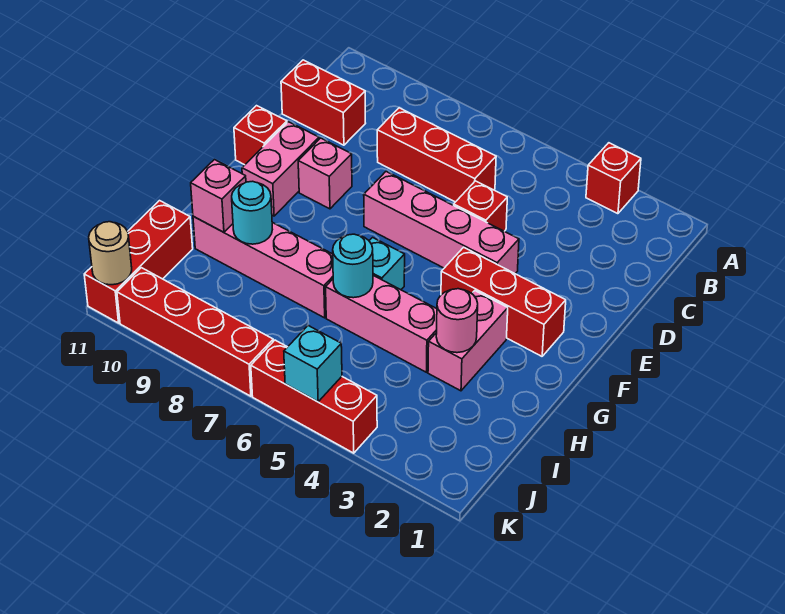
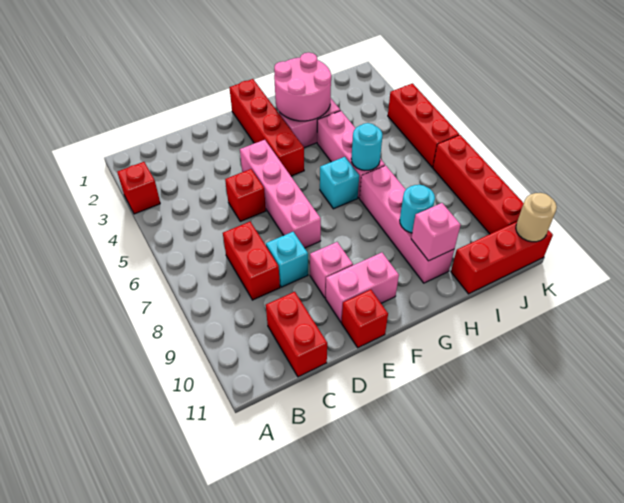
red brick C6:C8 level 1 -> red brick C7:C8 level 1
red brick F2:F4 level 1 -> red brick F1:F4 level 1
pink round brick H3 level 2 -> pink round brick G2:H3 level 2
cyan brick K5 level 2 -> cyan brick D8 level 1

